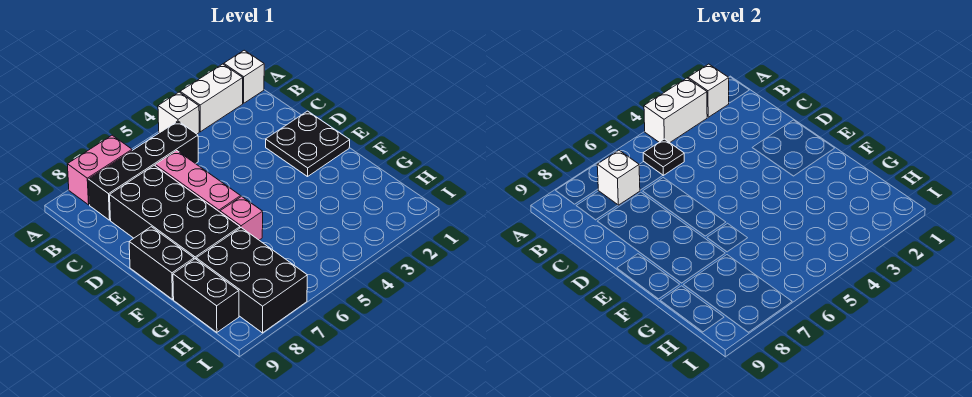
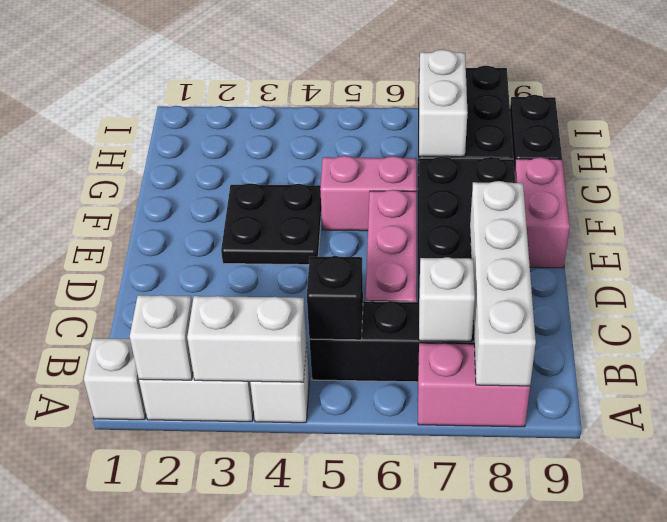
none -> white brick A8:D8 level 2
black plate B5 level 2 -> black brick B5 level 2
black plate D1:E2 level 1 -> black plate E3:F4 level 1
black brick E9:F9 level 1 -> pink brick E9:F9 level 1
pink brick F6 level 1 -> pink brick F5:F6 level 1
none -> white brick G7:H7 level 2

